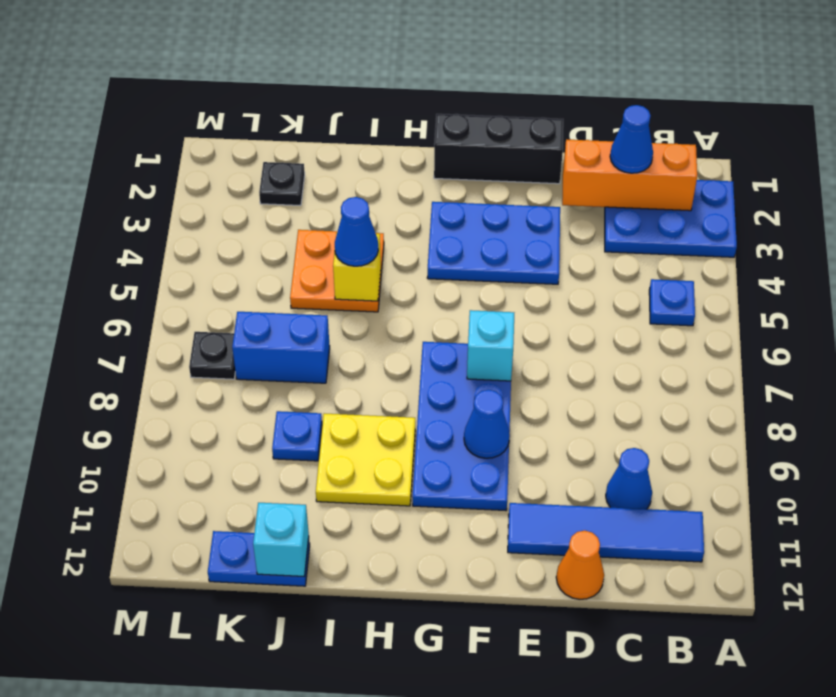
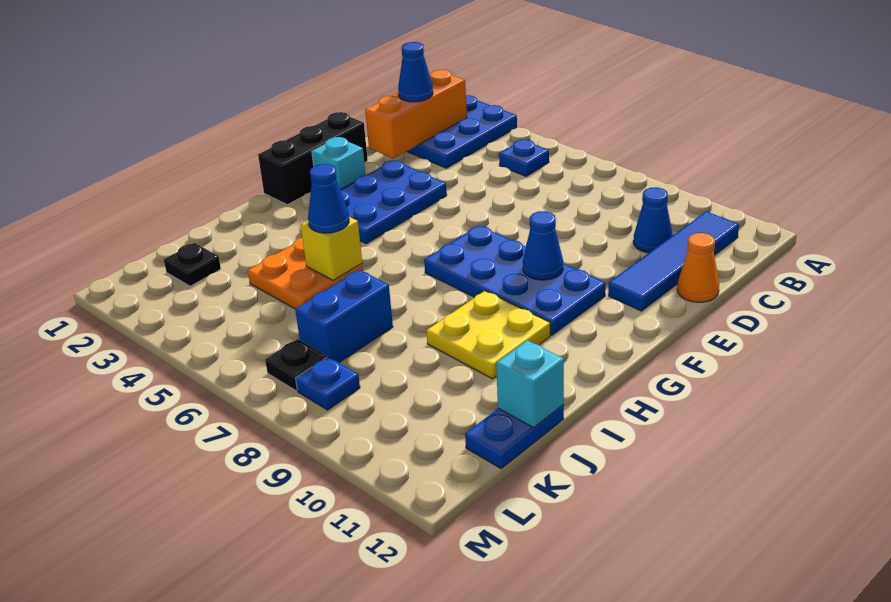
cyan brick F7 level 2 -> cyan brick F2 level 1
blue plate J9 level 1 -> blue plate L8 level 1

